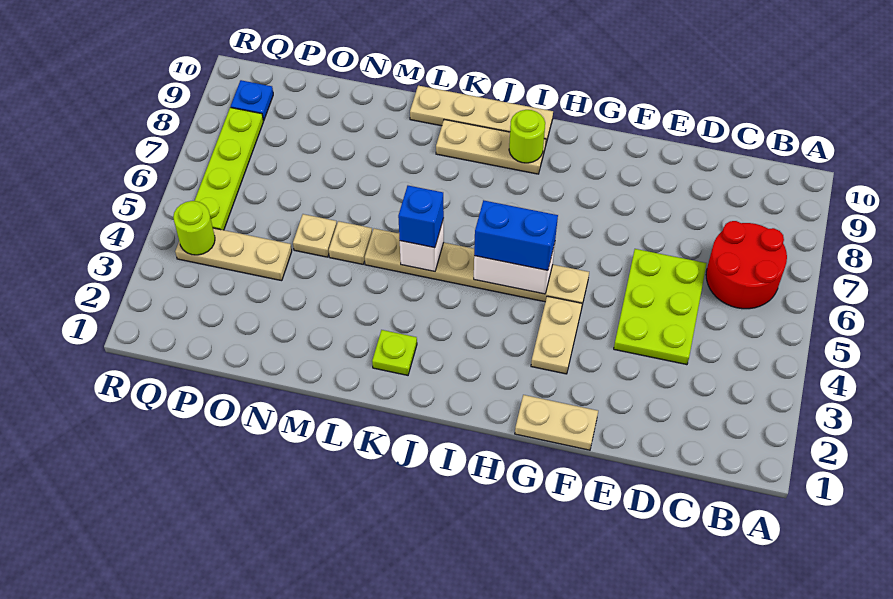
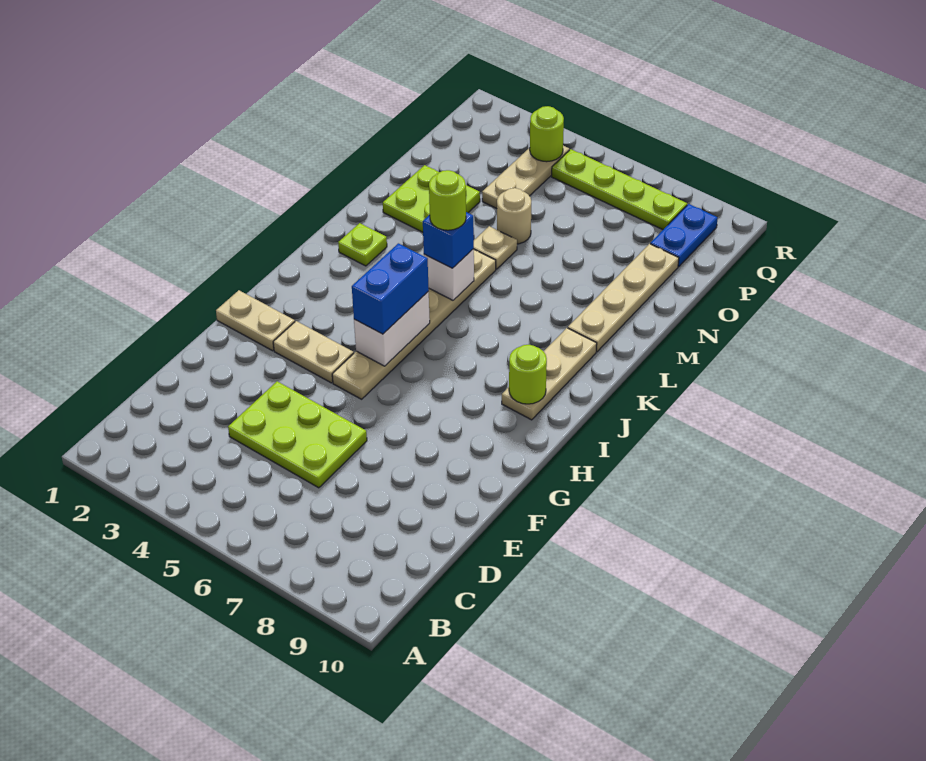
red round brick B6:C7 level 1 -> none
tan plate F1:G1 level 1 -> tan plate G1:G2 level 1
tan plate I10:L10 level 1 -> tan plate L9:O9 level 1
none -> lime round brick K5 level 4
none -> lime plate M2:N3 level 1
tan plate N5 level 1 -> tan round brick N5 level 1
blue plate Q9 level 1 -> blue plate P9:Q9 level 1

